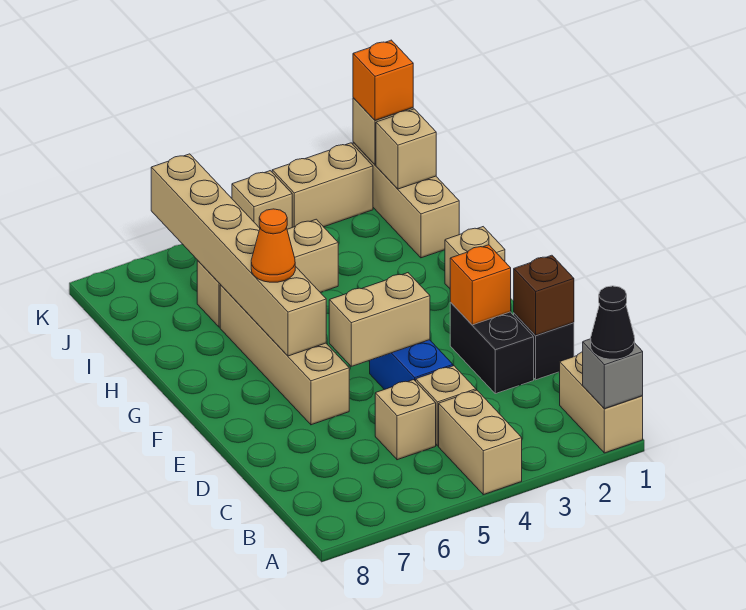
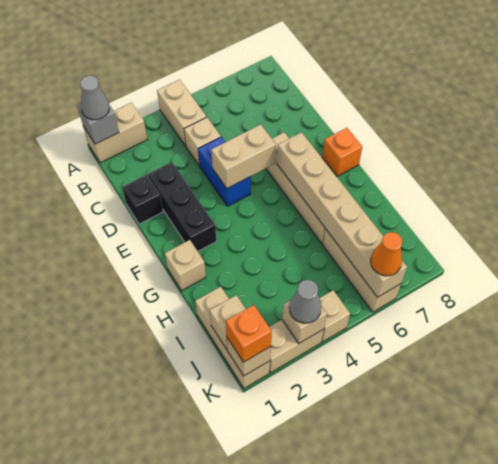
tan brick A1:B1 level 1 -> tan brick A1:A2 level 1
black cone A1 level 3 -> grey cone A1 level 3
tan brick C5 level 1 -> tan brick K3 level 2
brown brick D1 level 2 -> none
black brick D2:E2 level 1 -> black brick D2:F2 level 1
orange brick E2 level 2 -> orange brick F8 level 1
orange cone G6 level 3 -> orange cone K6 level 3
tan brick I4:I6 level 1 -> tan brick I6:K6 level 1
none -> grey cone K3 level 3

